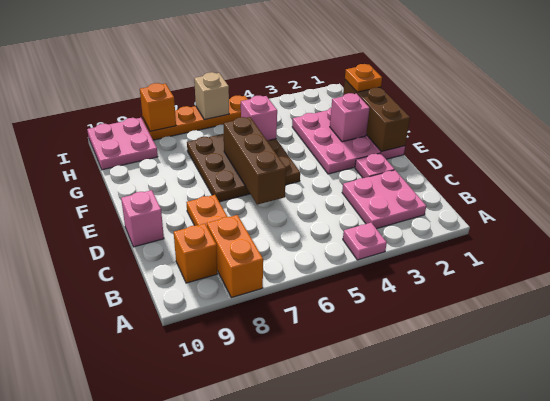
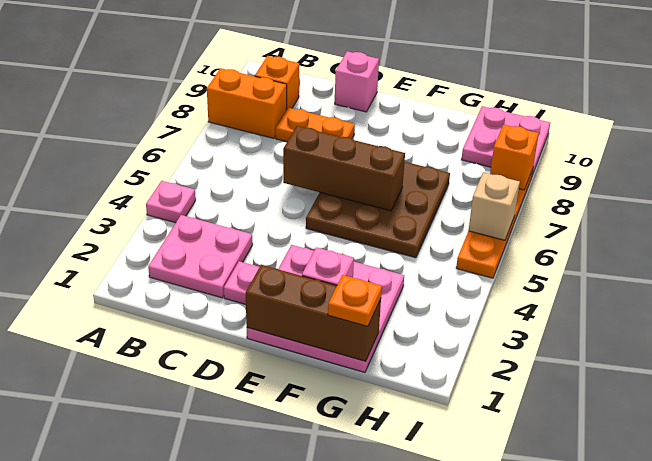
pink brick G5 level 2 -> none

